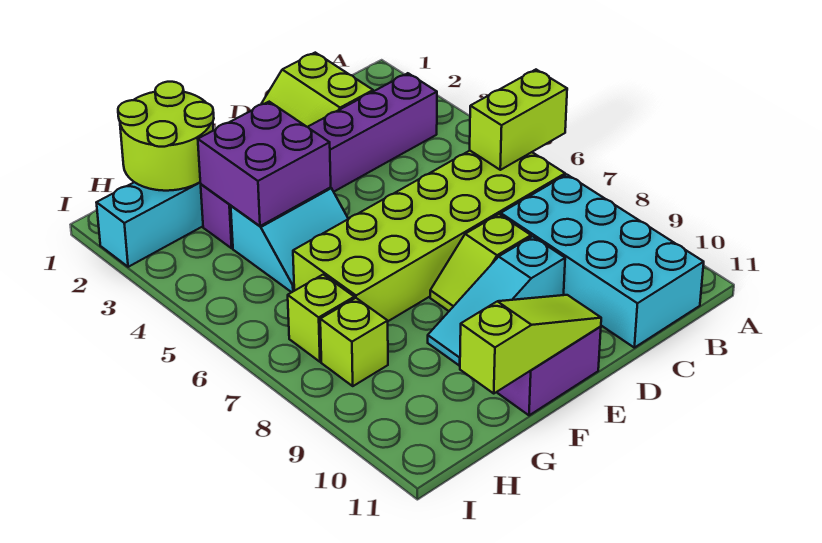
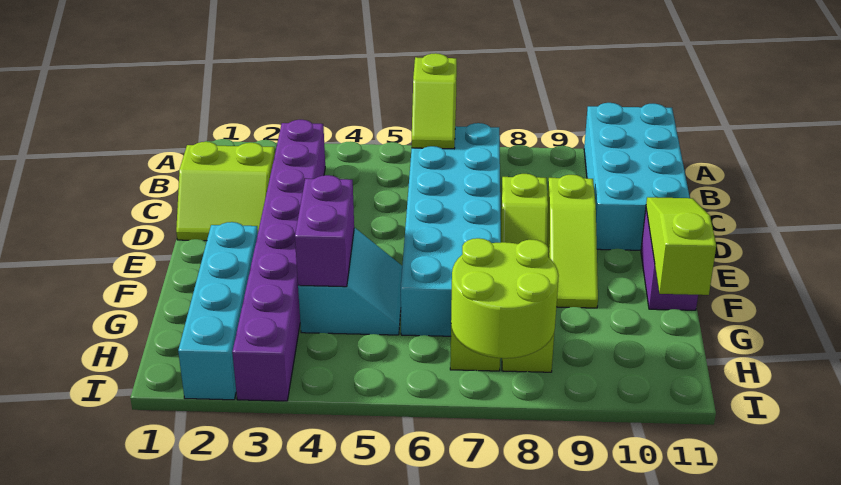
lime brick A6:B6 level 2 -> lime slope A6:B6 level 2 top A
purple brick B3:G3 level 1 -> purple brick B3:I3 level 1
lime brick B6:G7 level 1 -> cyan brick B6:G7 level 1
cyan brick B8:C11 level 1 -> cyan brick A10:D11 level 1
cyan slope D9:F9 level 1 top D -> lime slope D9:F9 level 1 top D
purple brick F3:G4 level 2 -> purple brick F4:G4 level 2
lime round brick G1:H2 level 2 -> lime round brick H7:I8 level 2

